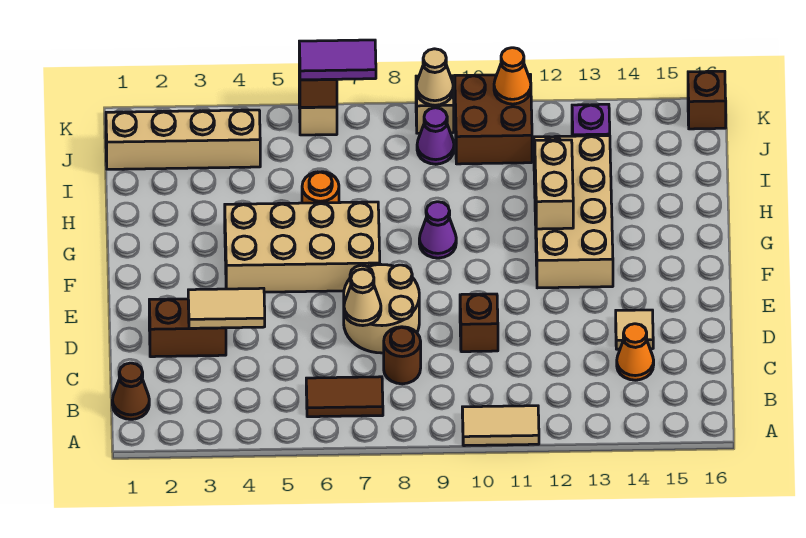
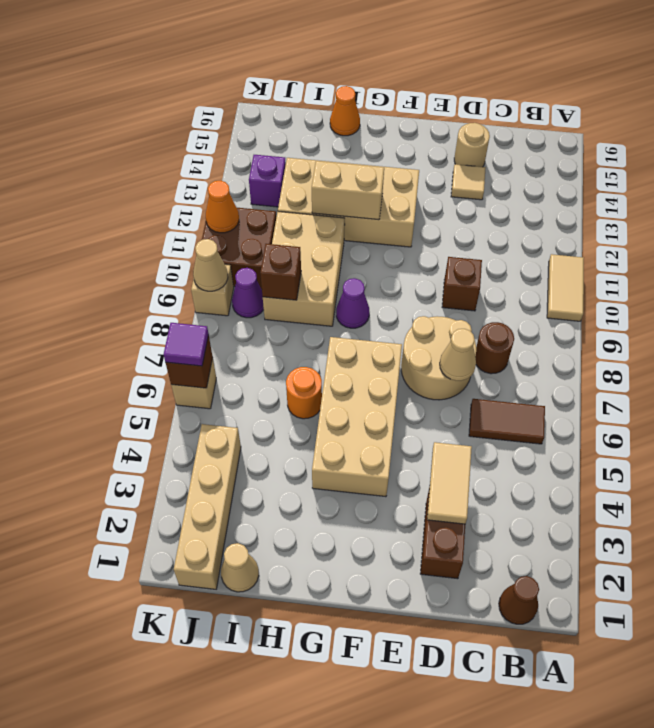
brown tile B6:B7 level 1 -> brown tile B6:C6 level 1
orange cone C14 level 1 -> orange cone H16 level 1
none -> tan round brick D15 level 1
none -> tan brick H9:I11 level 1
none -> tan cone I1 level 1
purple tile K6:K7 level 3 -> purple tile K6 level 3
brown brick K16 level 1 -> brown brick I9 level 2

